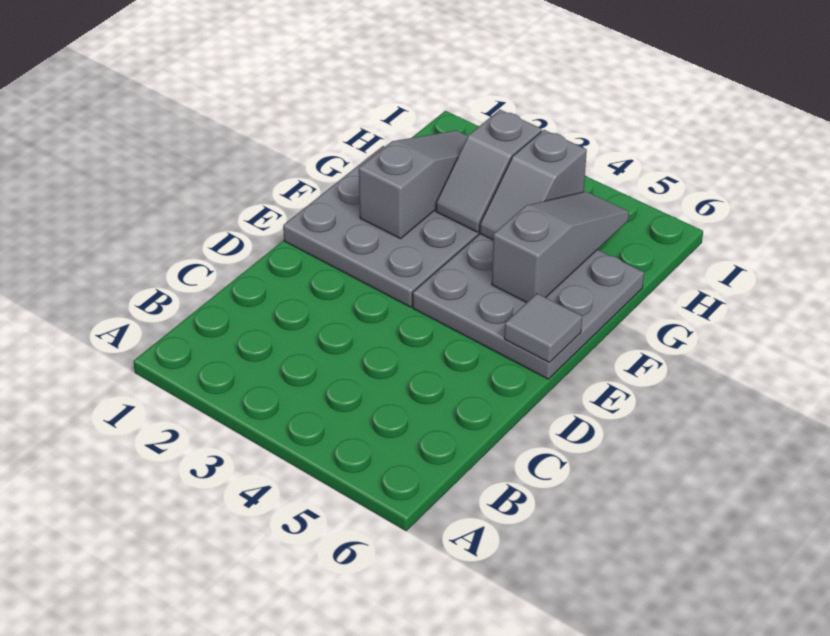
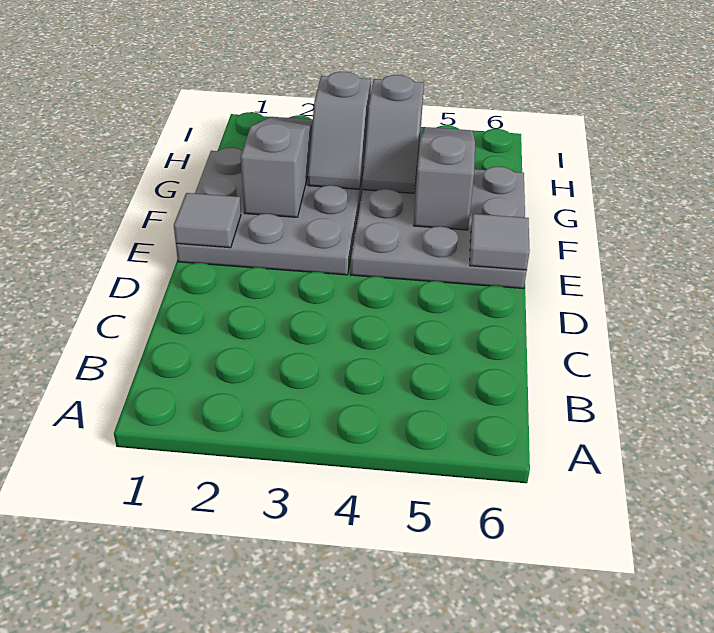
none -> grey tile E1 level 2

